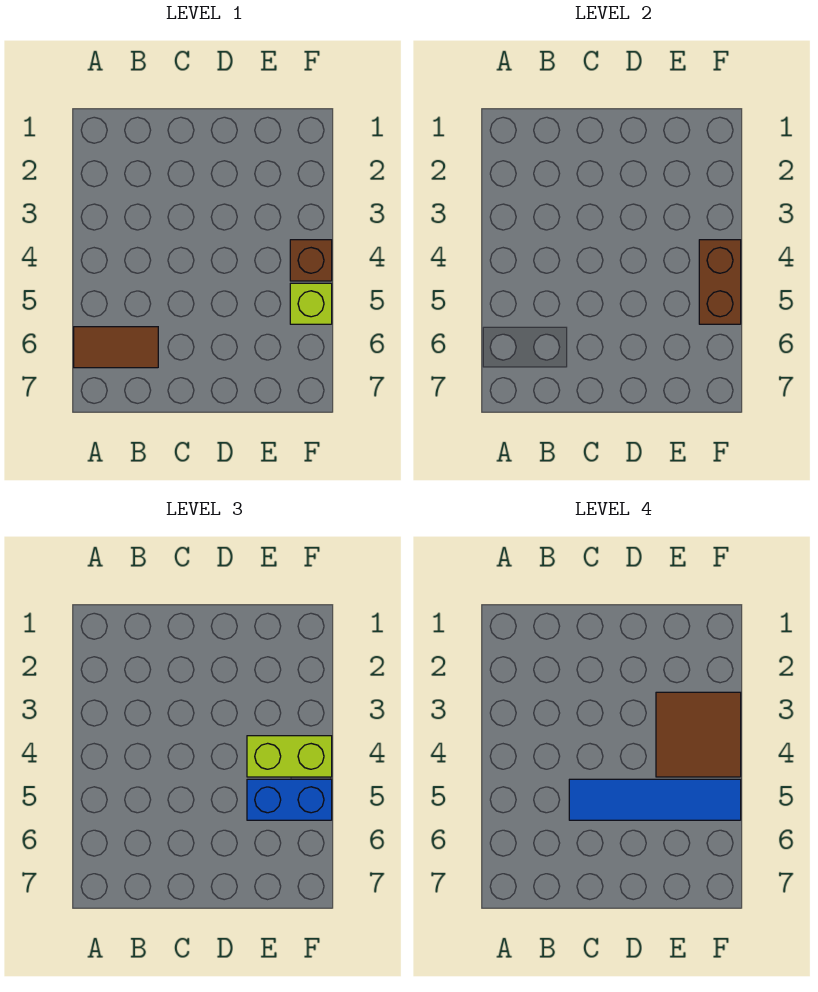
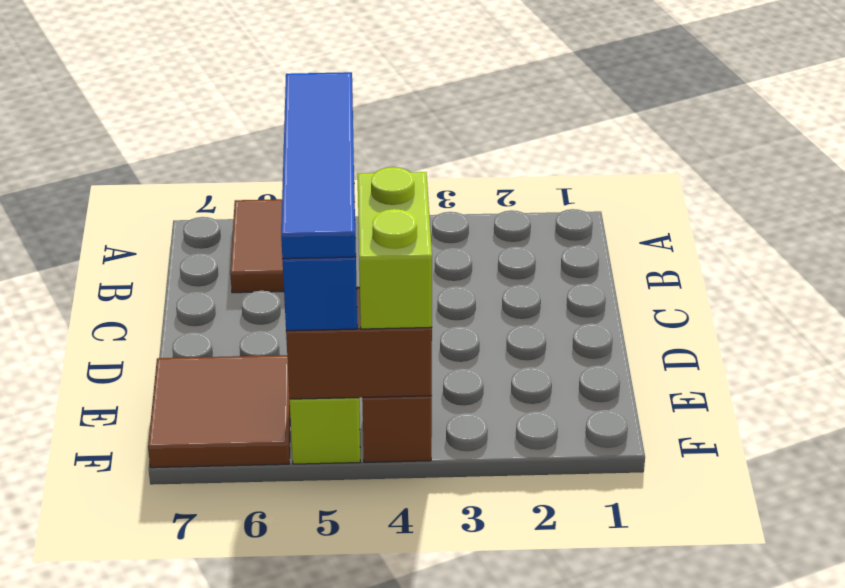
brown tile E3:F4 level 4 -> brown tile E6:F7 level 1

